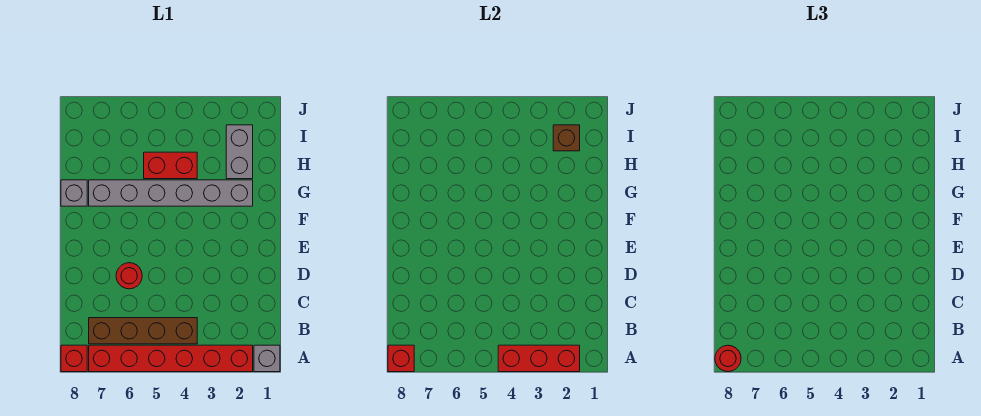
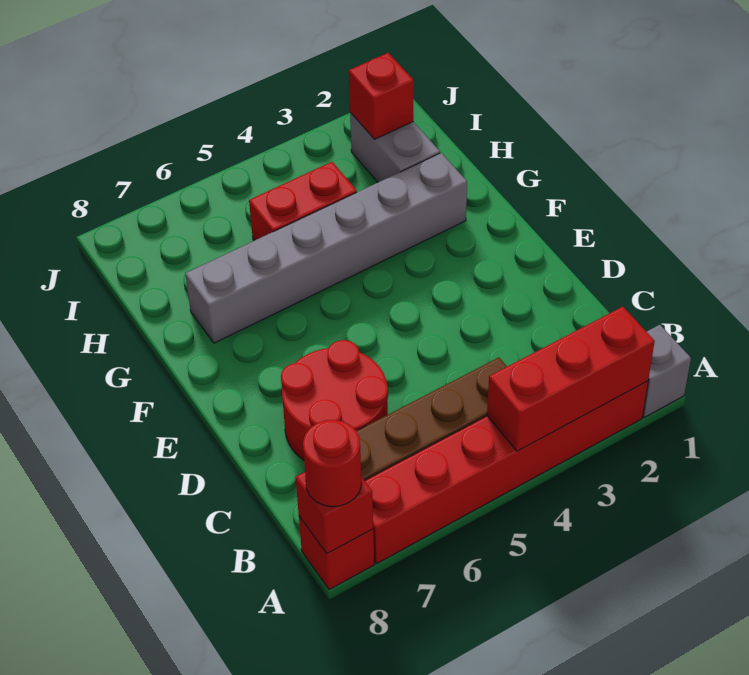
red round brick D6 level 1 -> red round brick C6:D7 level 1
grey brick G8 level 1 -> none
brown brick I2 level 2 -> red brick I2 level 2

